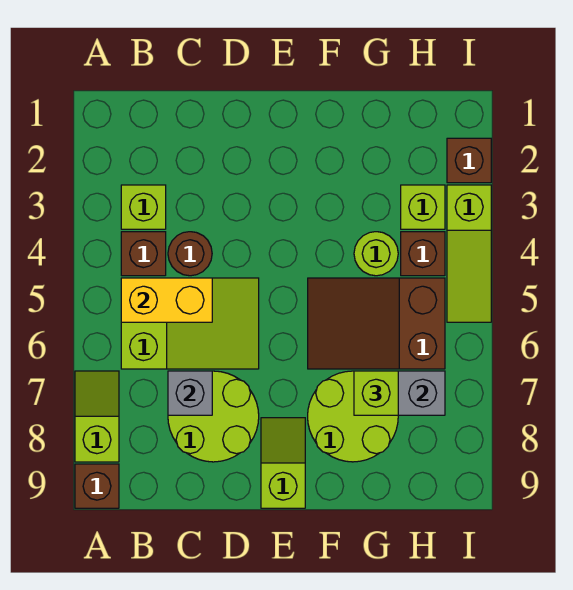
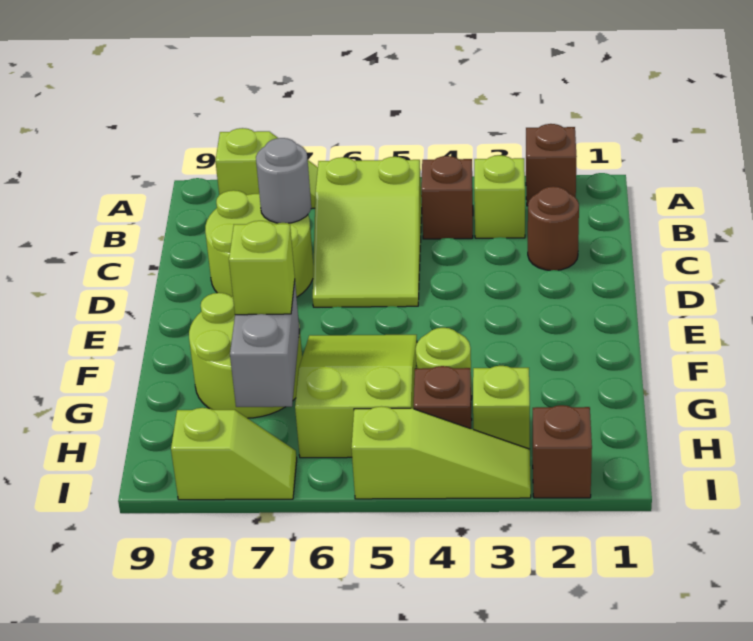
brown brick A9 level 1 -> brown brick A2 level 1
yellow brick B5:C5 level 2 -> none
brown round brick C4 level 1 -> brown round brick C2 level 1
grey brick C7 level 2 -> grey round brick C7 level 2
lime slope E8:E9 level 1 top 9 -> lime slope I7:I8 level 1 top 8
brown slope F5:H6 level 1 top H -> lime slope F5:H6 level 1 top H
lime slope I3:I5 level 1 top 3 -> lime slope I3:I5 level 1 top 5

